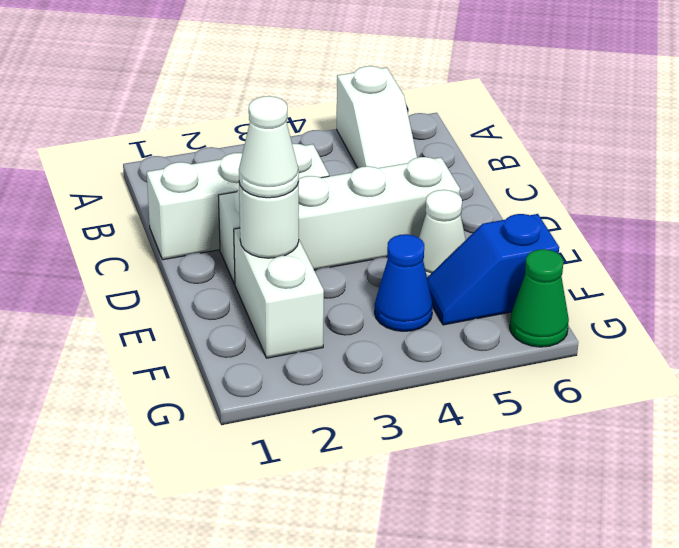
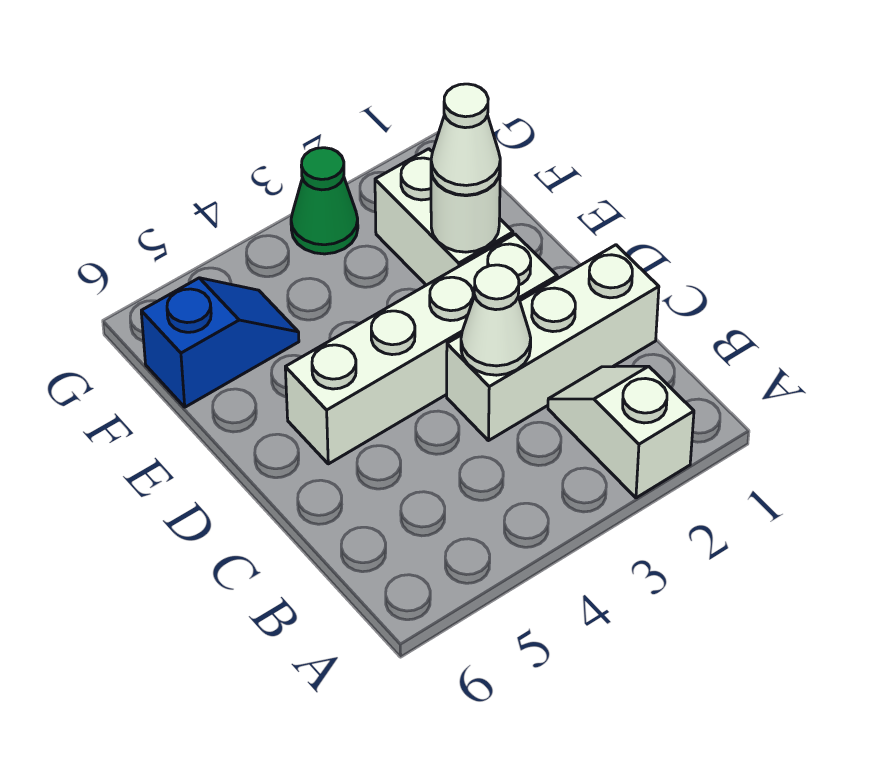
white slope A5:B5 level 1 top A -> white slope A2:B2 level 1 top A
white cone E5 level 1 -> white cone C3 level 2
blue cone F4 level 1 -> none
green cone G6 level 1 -> green cone G3 level 1

